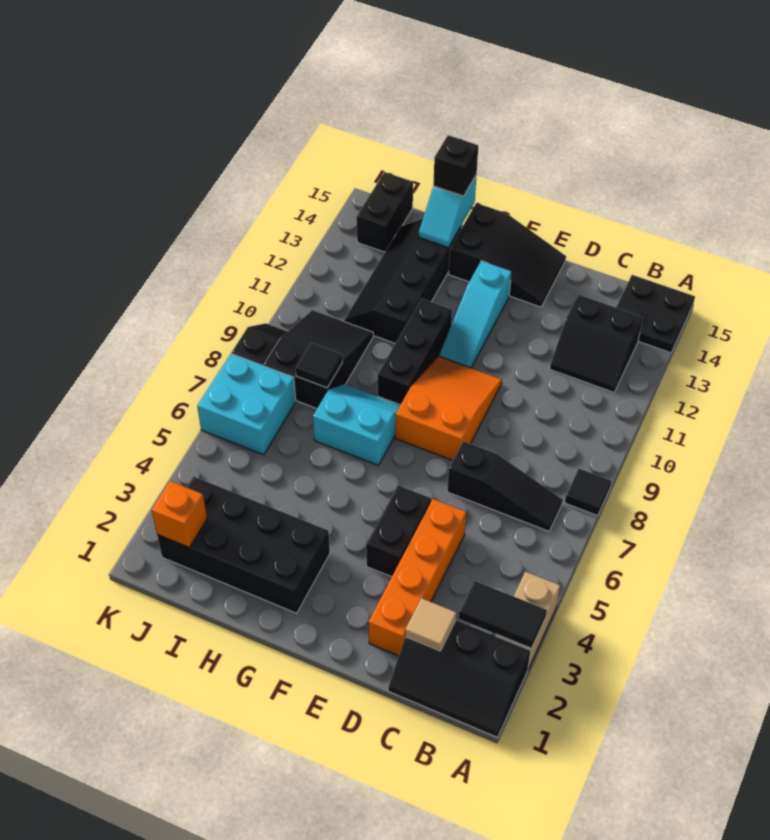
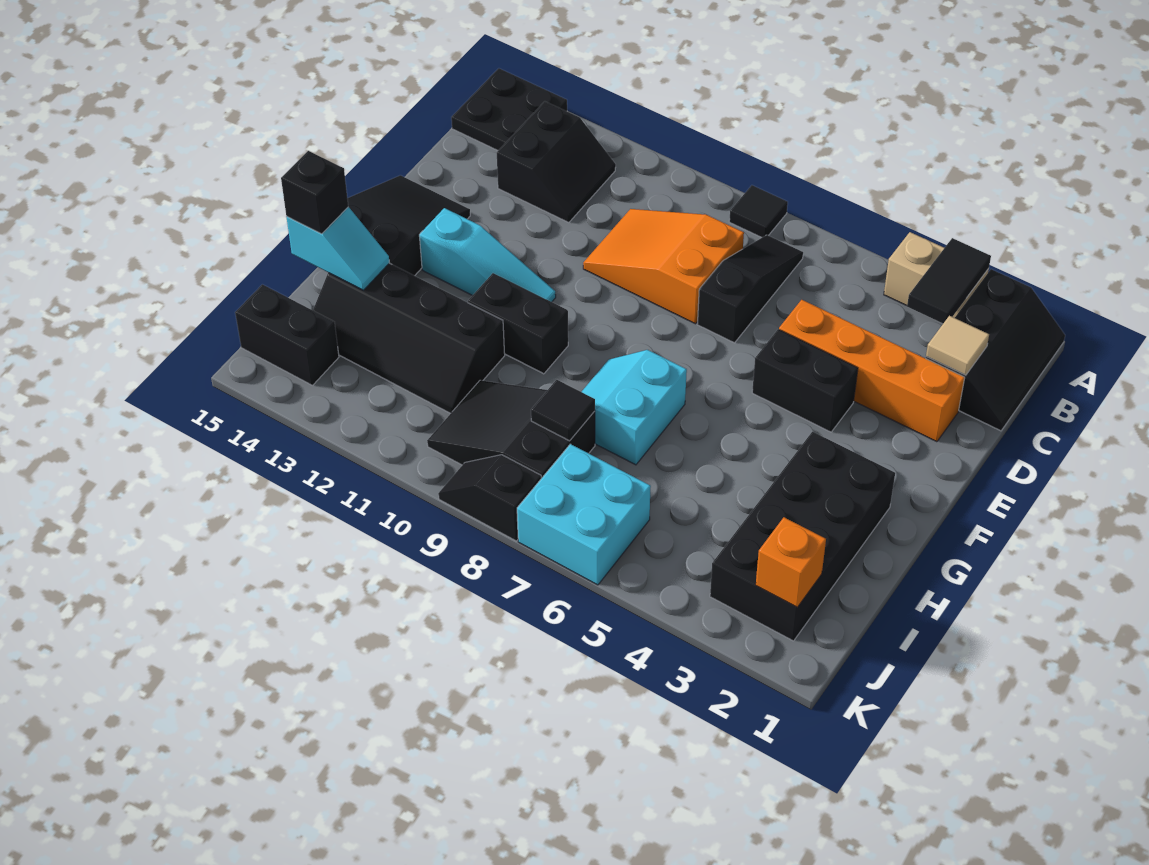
orange slope E8:F10 level 1 top 8 -> orange slope C8:D10 level 1 top 8
black brick G9:G11 level 1 -> black brick G10:G11 level 1

